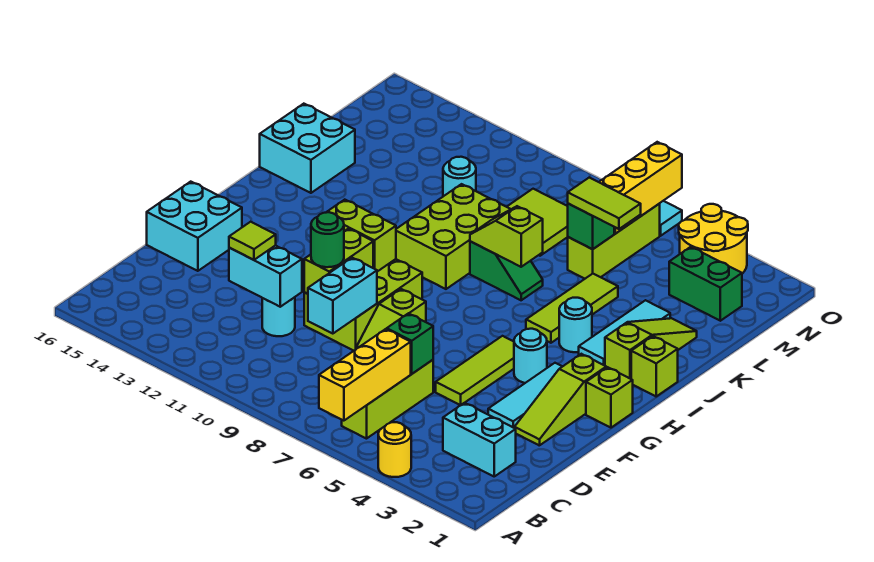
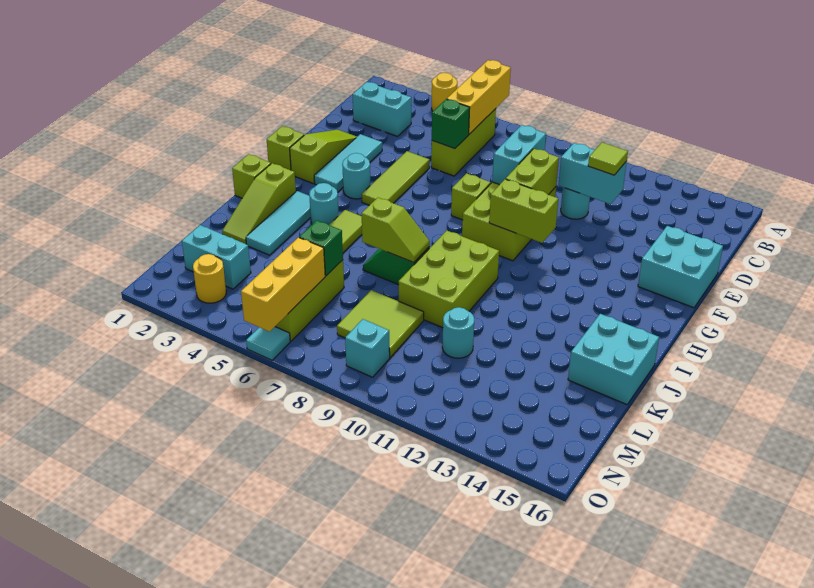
green round brick E10 level 3 -> none
lime tile L5:L6 level 3 -> none
green brick M2:M3 level 1 -> cyan brick M2:M3 level 1
yellow round brick N3:O4 level 1 -> yellow round brick N3 level 1
none -> cyan brick N9 level 1

